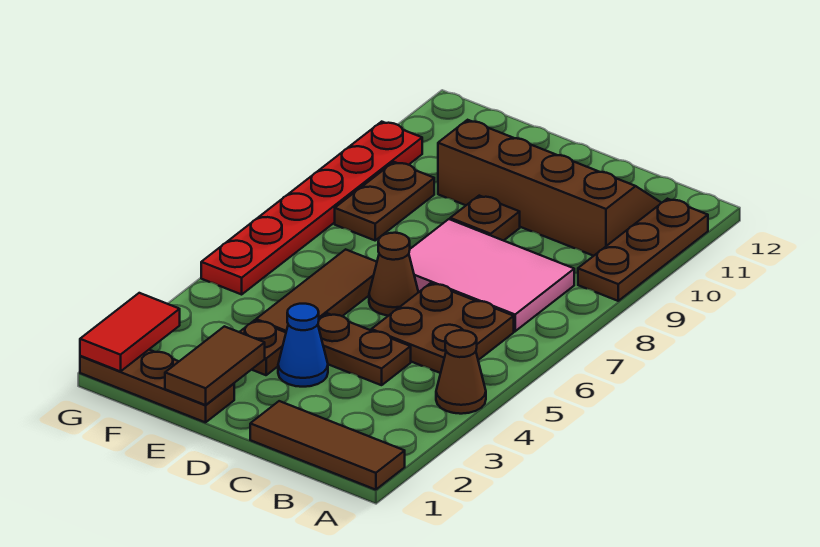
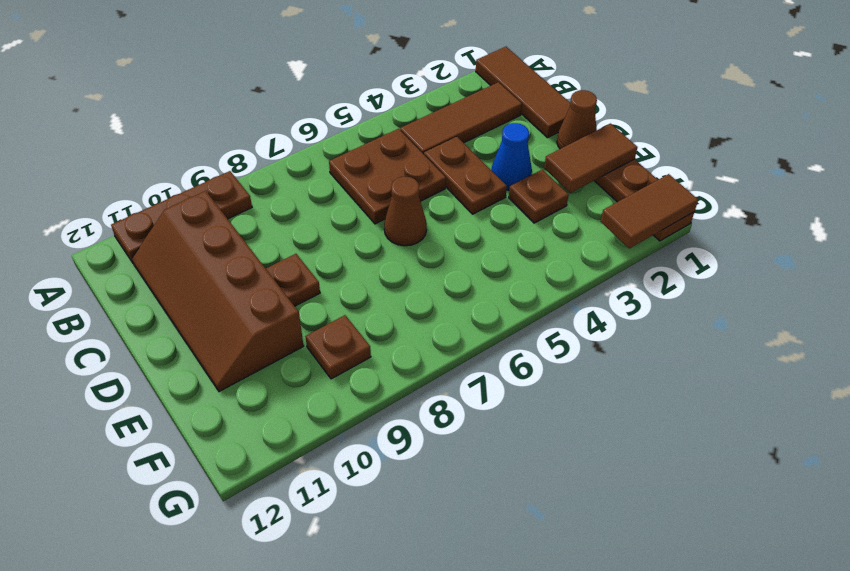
brown cone A4 level 1 -> brown cone D1 level 1
pink tile B7:D8 level 1 -> none
brown tile E4:E6 level 1 -> brown tile B2:B4 level 1
brown plate F8:F9 level 1 -> brown plate F9 level 1
red tile G1:G2 level 2 -> brown tile G1:G2 level 2
red plate G5:G10 level 1 -> none

